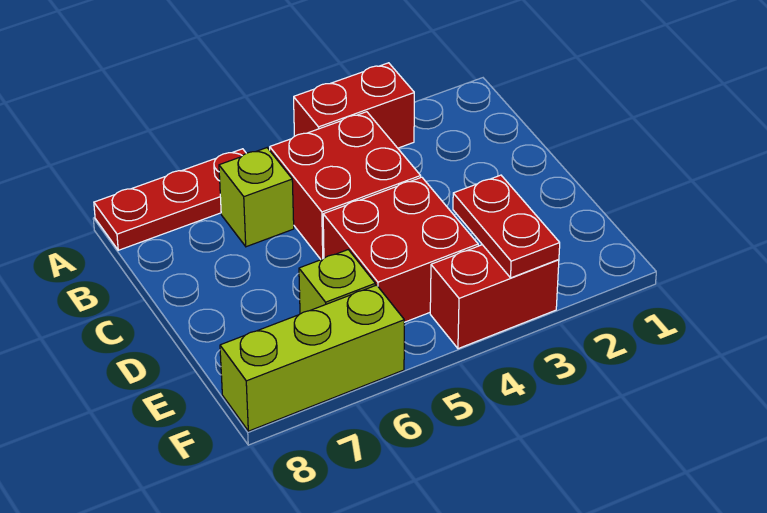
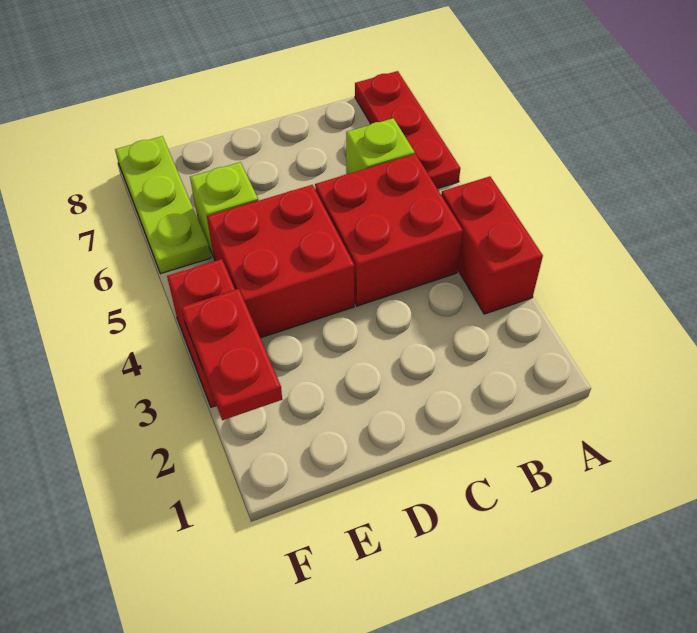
red plate E3:F3 level 2 -> red plate F2:F3 level 2
lime brick F6:F8 level 1 -> lime plate F6:F8 level 1

